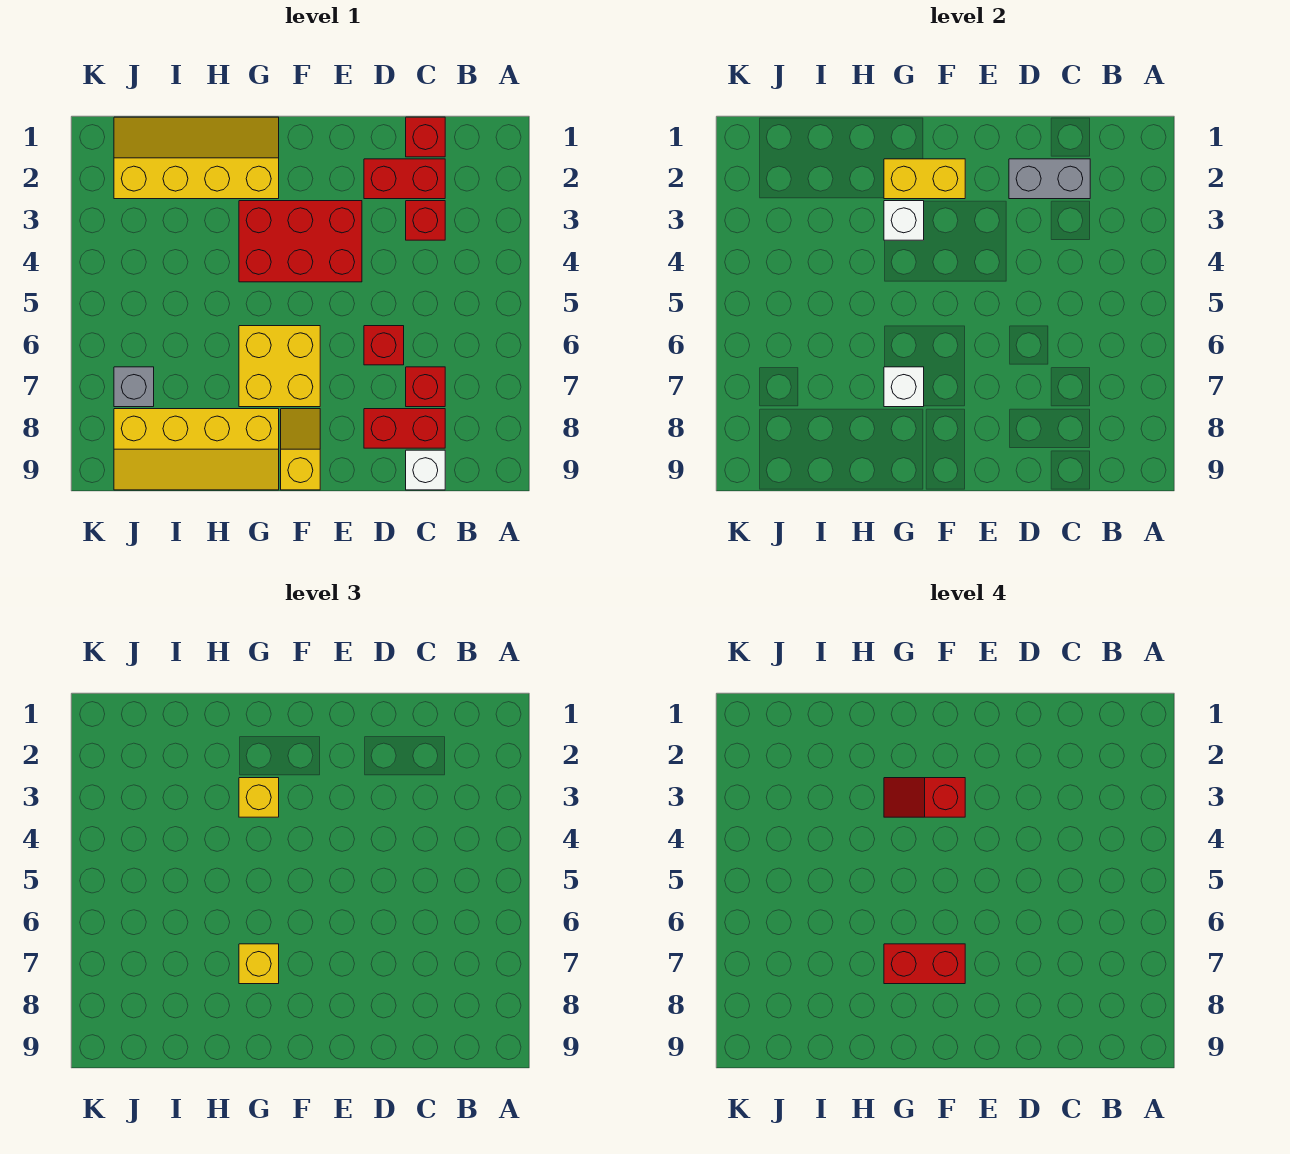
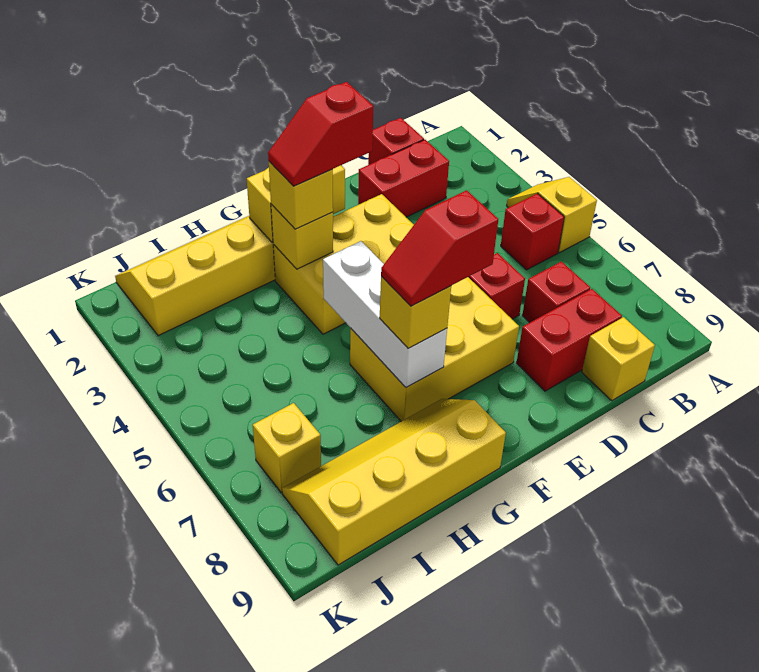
grey brick C2:D2 level 2 -> none
red brick C3 level 1 -> red brick B5 level 1
white brick C9 level 1 -> yellow brick C9 level 1
red brick E3:G4 level 1 -> yellow brick E3:G4 level 1
yellow brick F6:G7 level 1 -> yellow brick E6:G7 level 1
red brick F7:G7 level 4 -> red slope F7:G7 level 4 top F
yellow slope F8:F9 level 1 top 9 -> yellow slope A4:A5 level 1 top 5
white brick G3 level 2 -> yellow brick G3 level 2
white brick G7 level 2 -> white brick G5:G7 level 2
yellow slope G8:J9 level 1 top 8 -> yellow slope G8:J9 level 1 top 9
grey brick J7 level 1 -> yellow brick J7 level 1

